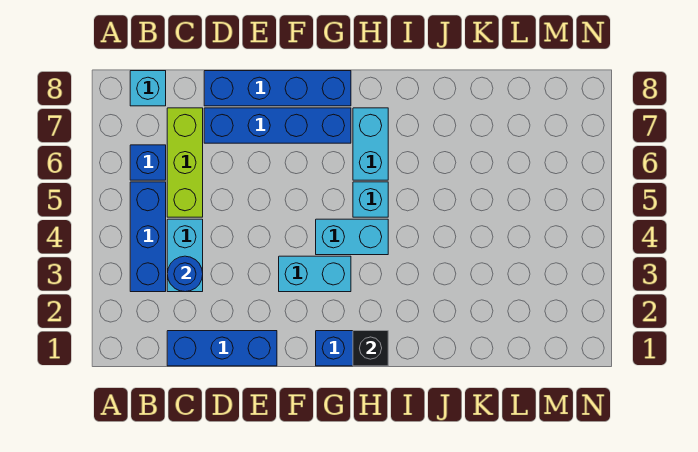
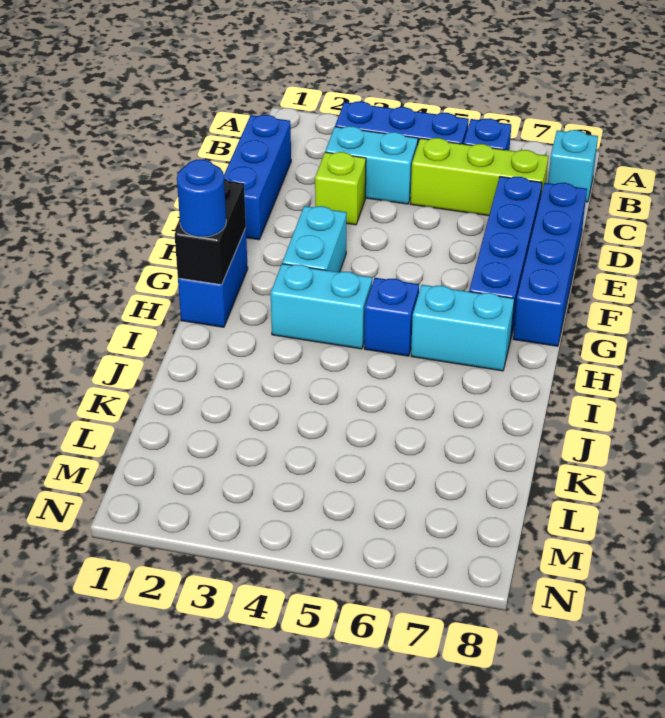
blue round brick C3 level 2 -> blue round brick H1 level 3
none -> lime brick D3 level 1
cyan brick G4:H4 level 1 -> cyan brick H3:H4 level 1
black brick H1 level 2 -> black brick G1:H1 level 2
cyan brick H5 level 1 -> blue brick H5 level 1

